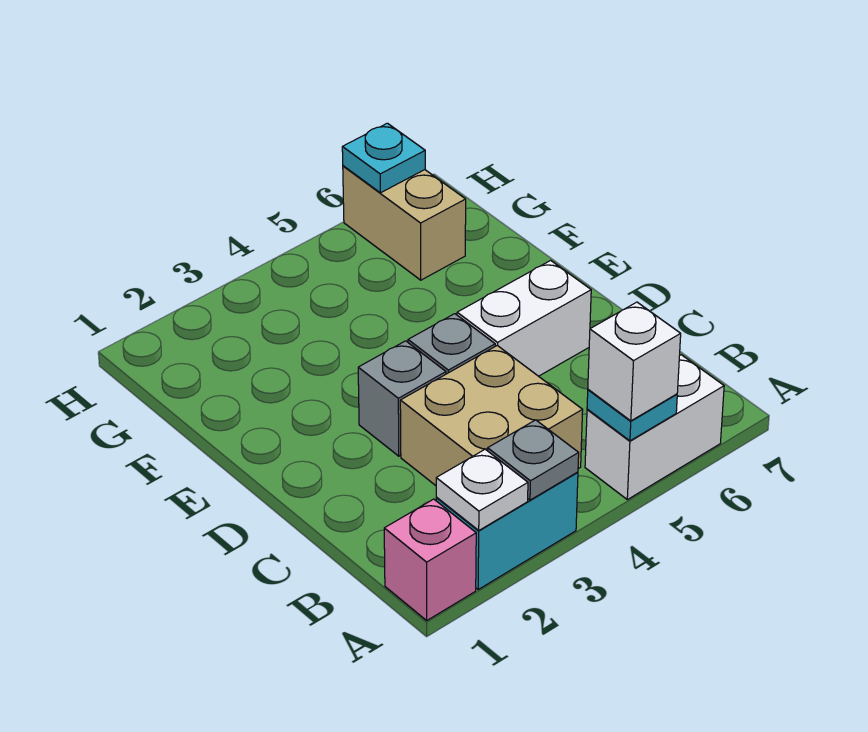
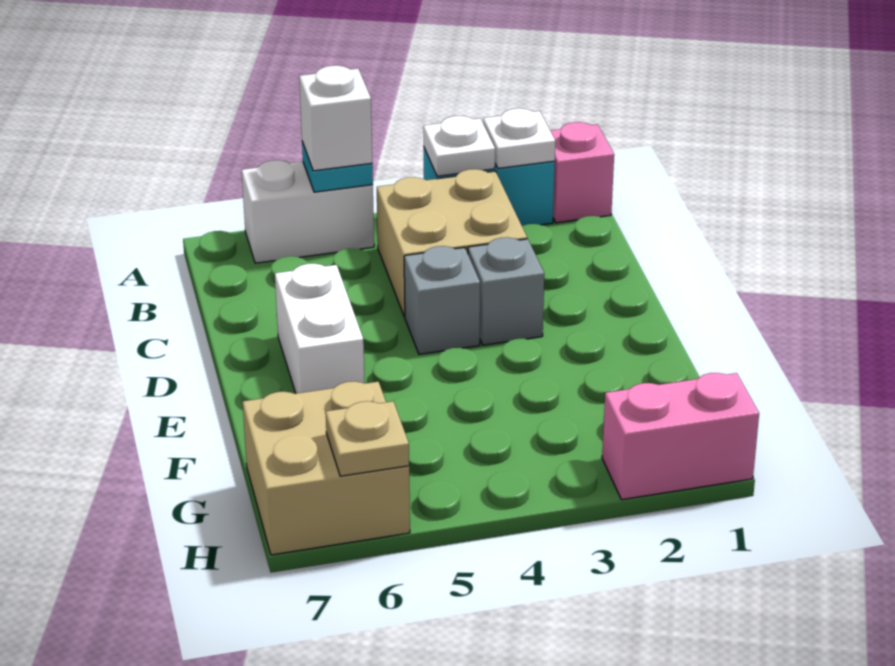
grey plate A3 level 2 -> white plate A3 level 2
white brick D5:D6 level 1 -> white brick D6:E6 level 1
tan brick G6:H6 level 1 -> tan brick G6:H7 level 1
none -> pink brick H1:H2 level 1
cyan plate H6 level 2 -> tan plate H6 level 2

